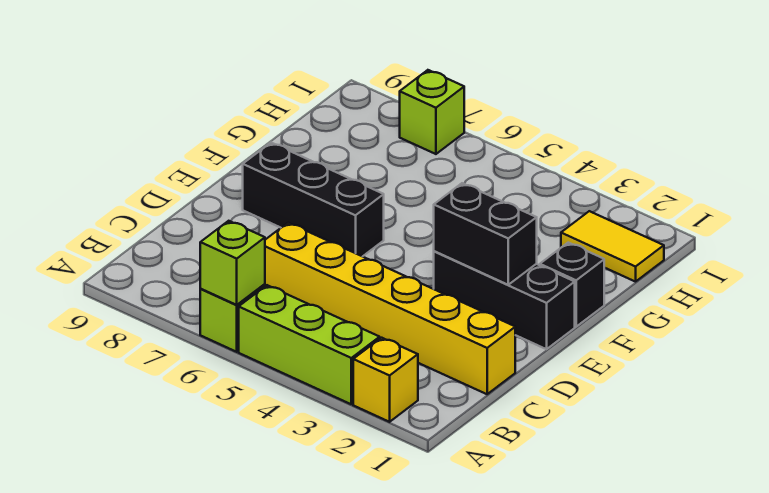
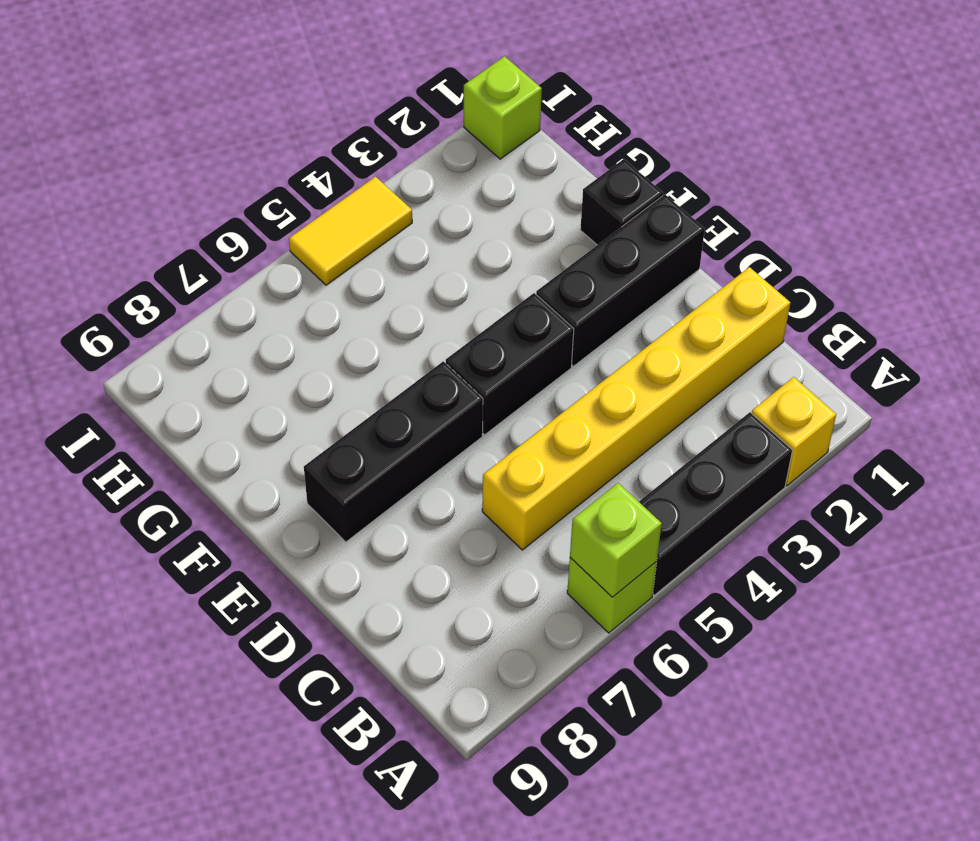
lime brick A3:A5 level 1 -> black brick A3:A5 level 1
black brick E2:E3 level 2 -> black brick E4:E5 level 1
yellow tile H1:H2 level 1 -> yellow tile I4:I5 level 1
lime brick I7 level 1 -> lime brick I1 level 1

